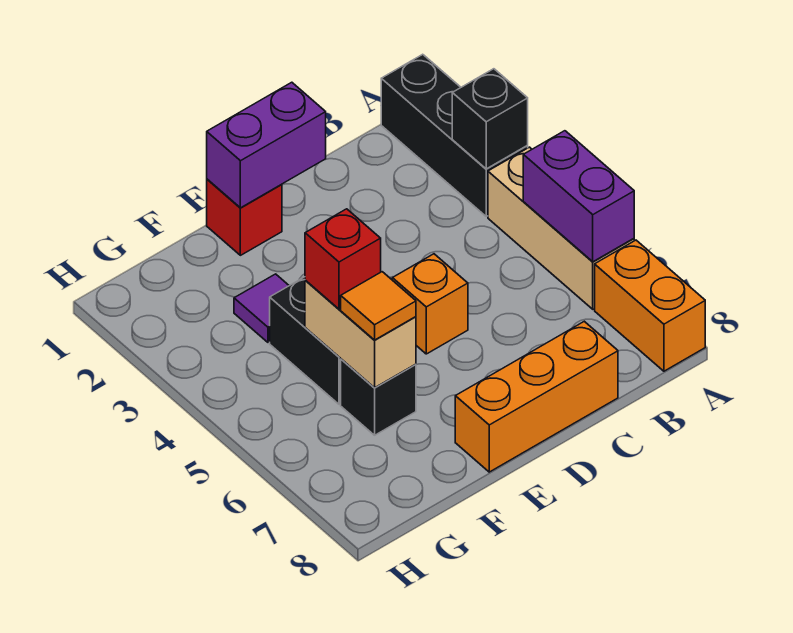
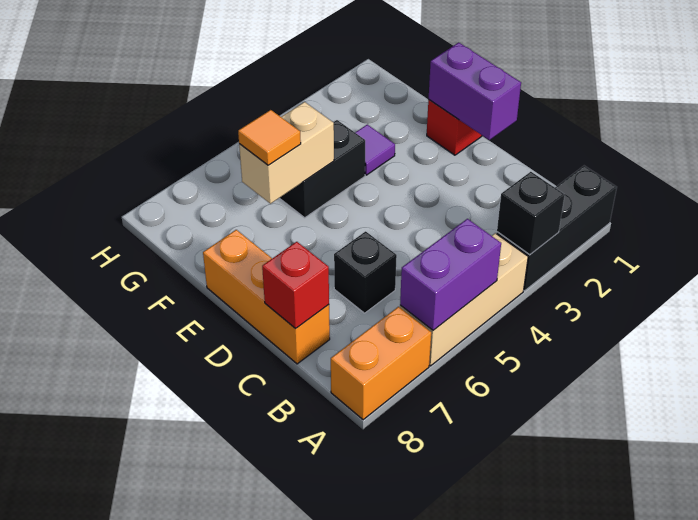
orange brick D5 level 1 -> none
red brick F5 level 3 -> red brick C8 level 2
black brick F6 level 1 -> black brick C6 level 1

